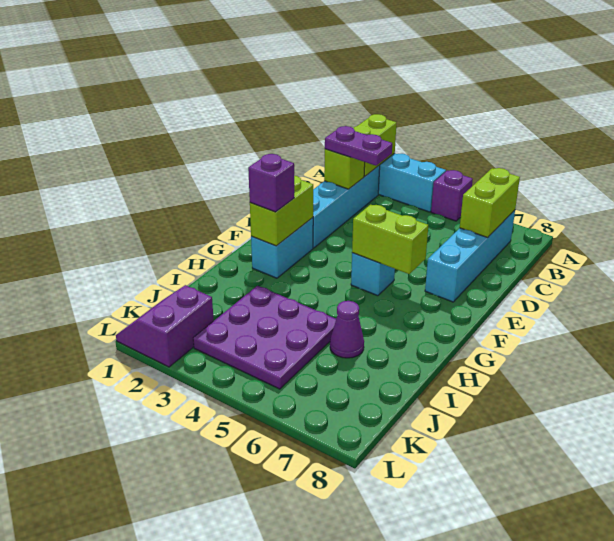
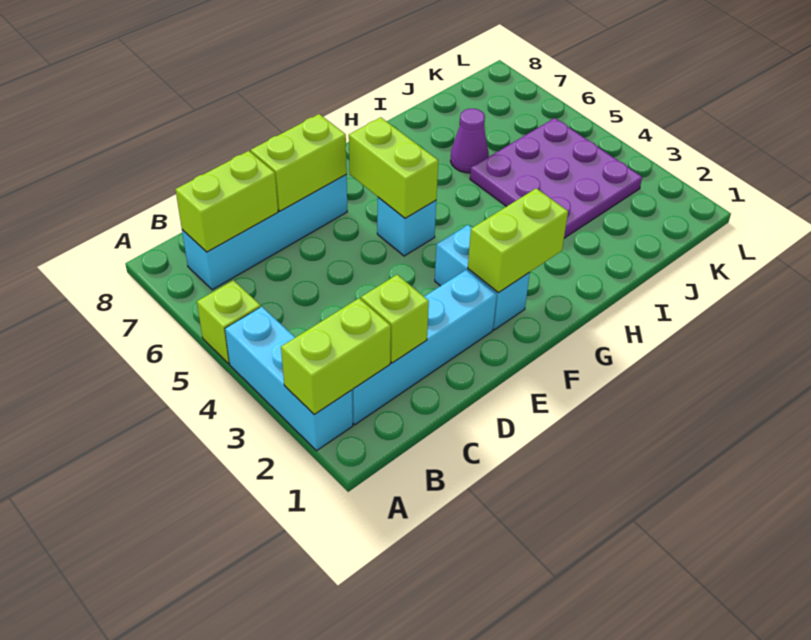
purple brick A5 level 1 -> lime brick A5 level 1
purple plate C2:C3 level 3 -> none
none -> lime brick D7:E7 level 2
cyan brick F2:G2 level 1 -> cyan brick F2:F3 level 1
purple brick G2 level 3 -> none
purple slope K1:L2 level 1 top 2 -> none

